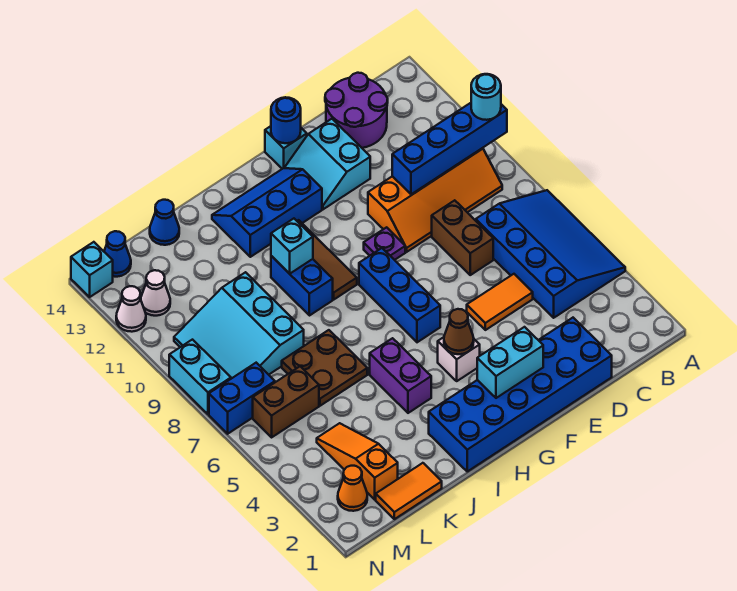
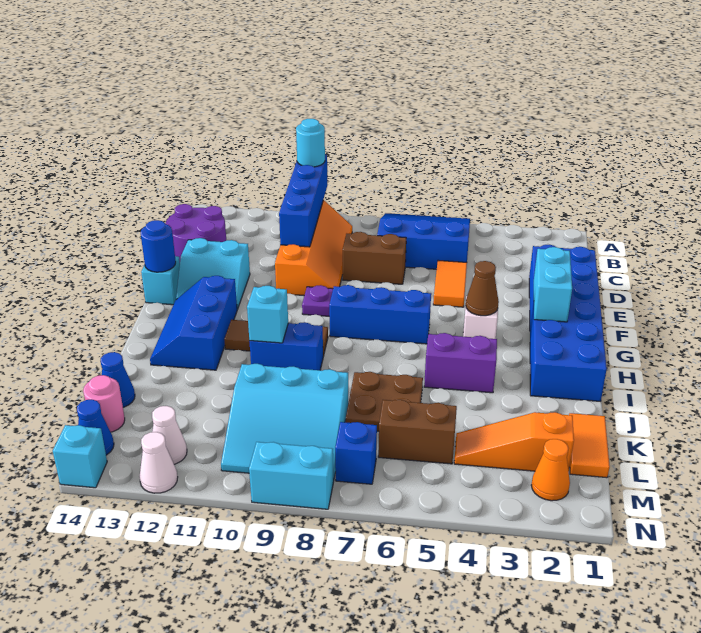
blue slope A4:C7 level 1 top C -> blue slope A5:C7 level 1 top C
brown brick L6:M6 level 1 -> brown brick L5:L6 level 1
none -> pink round brick L14 level 1
blue brick M7:N7 level 1 -> blue brick M7 level 1

